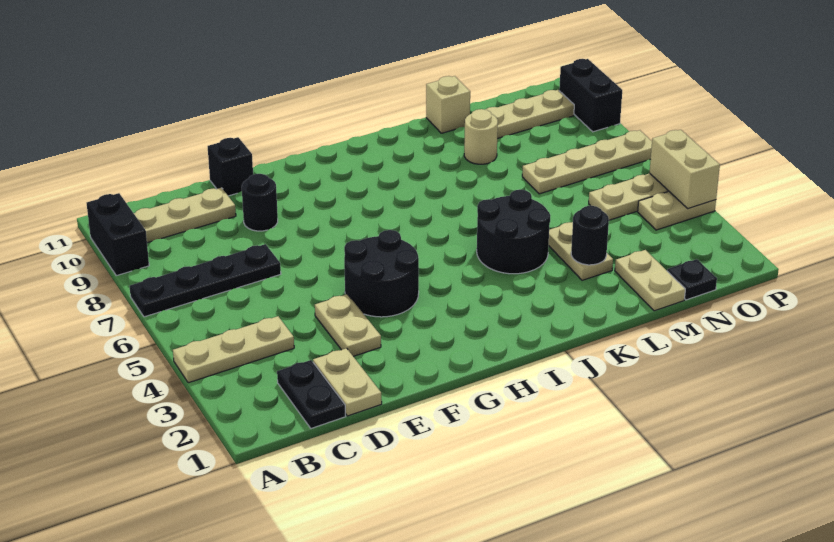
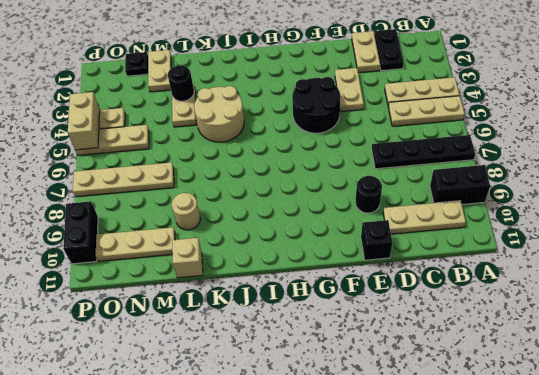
none -> tan plate A5:C5 level 1
black brick A9:A10 level 1 -> black brick A9:B9 level 1
black round brick J4:K5 level 1 -> tan round brick J4:K5 level 1

